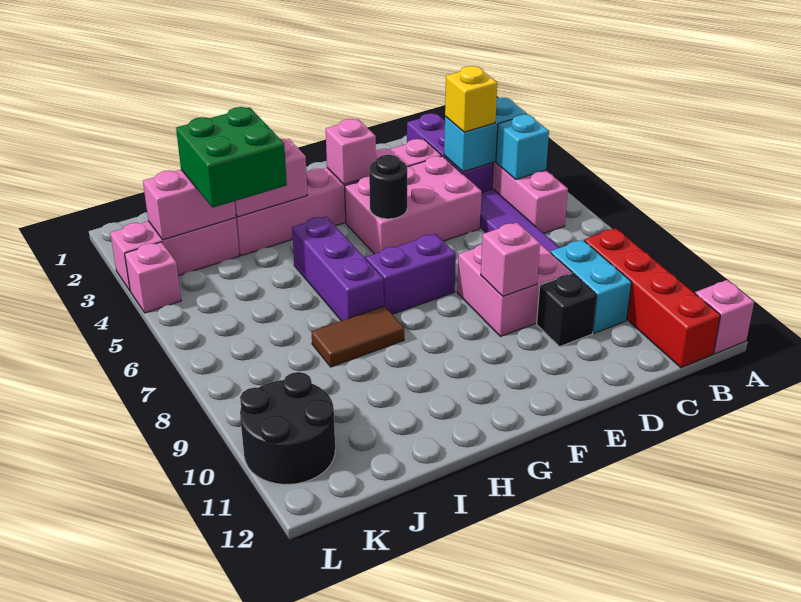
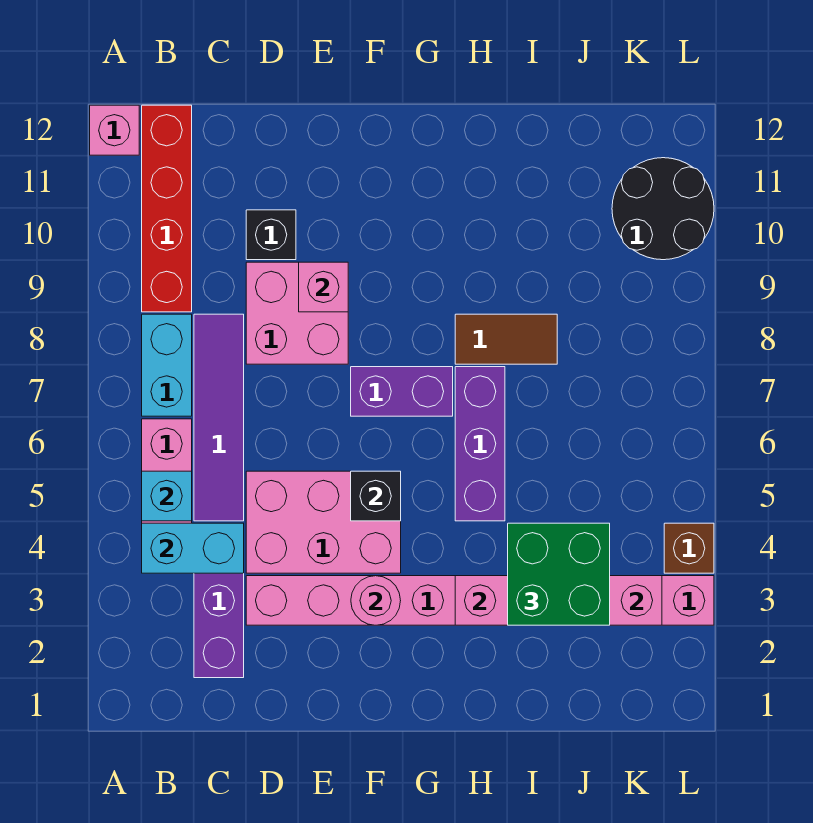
yellow brick C4 level 3 -> none
cyan brick C9:C10 level 1 -> cyan brick B7:B8 level 1
pink brick F3 level 2 -> pink round brick F3 level 2
black round brick F5 level 2 -> black brick F5 level 2
pink brick L4 level 1 -> brown brick L4 level 1

